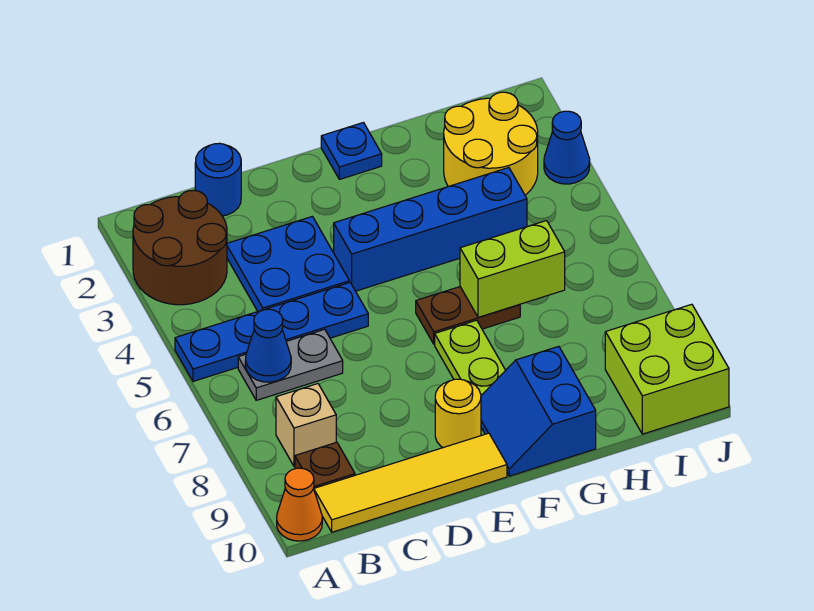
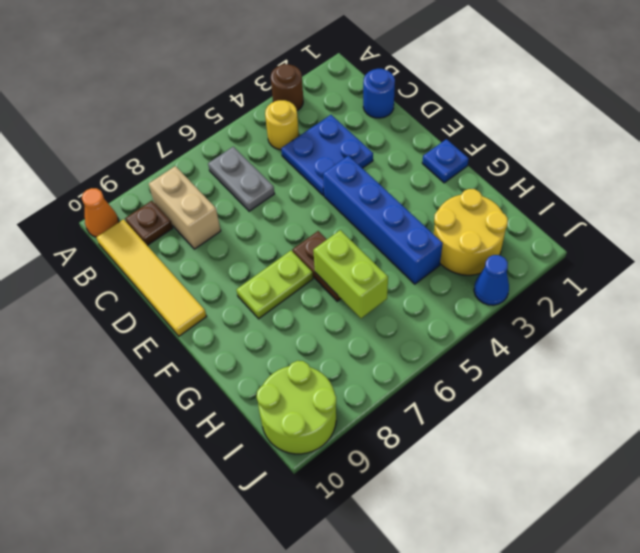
brown round brick A2:B3 level 1 -> brown round brick A3 level 1
blue plate A5:D5 level 1 -> none
blue cone B6 level 2 -> none
tan brick B8 level 1 -> tan brick B8:C8 level 1
yellow round brick E9 level 1 -> yellow round brick B4 level 1
blue slope F9:G10 level 1 top G -> none
lime brick I9:J10 level 1 -> lime round brick I9:J10 level 1

